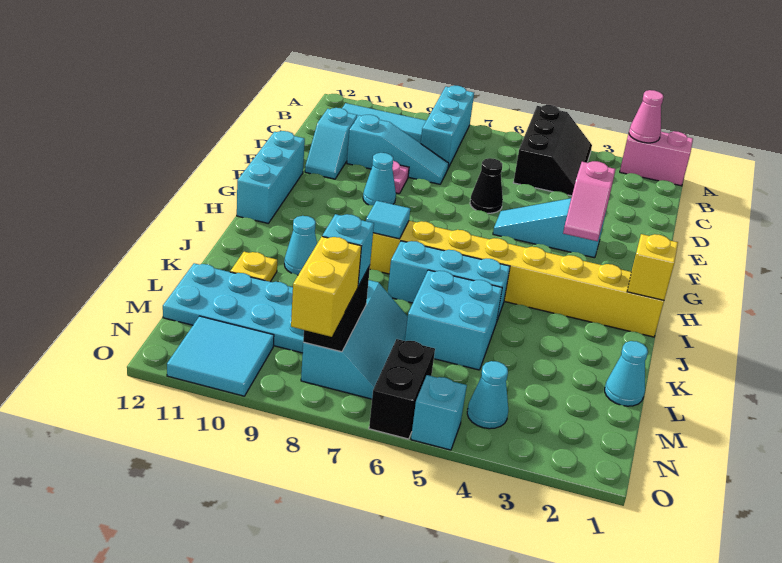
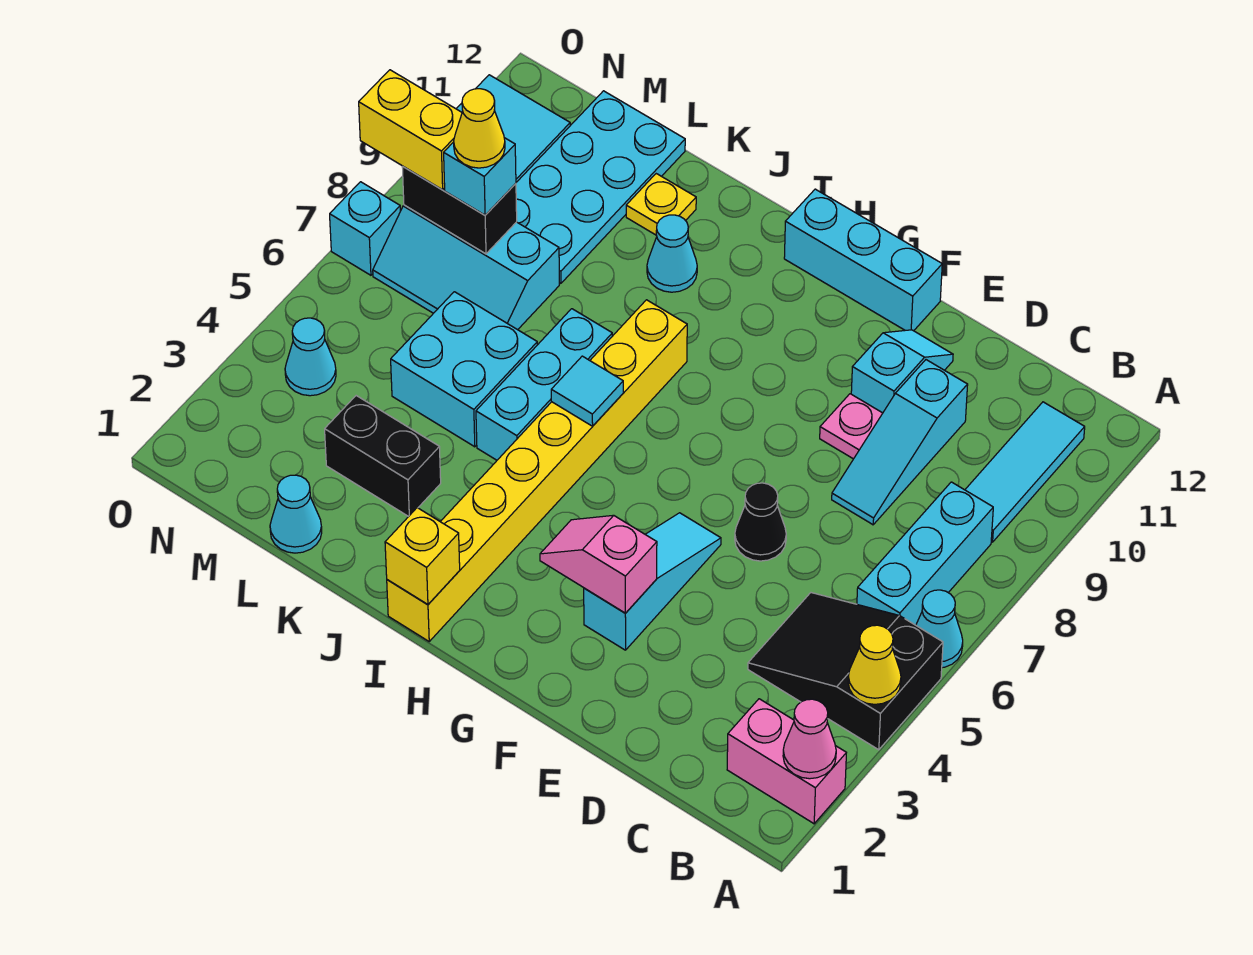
pink brick A1:A2 level 1 -> pink brick A2:B2 level 1
black slope A4:C5 level 1 top 5 -> black slope A4:C5 level 1 top A
none -> yellow cone A4 level 2
cyan brick A8:C8 level 1 -> cyan brick B6:B8 level 1
cyan slope D11:E11 level 1 top D -> cyan slope E10:E11 level 1 top 10
cyan cone F9 level 1 -> cyan cone A6 level 1
cyan tile I8 level 2 -> cyan tile I6 level 2
none -> yellow cone M8 level 4
black brick N6:O6 level 1 -> black brick K3:L3 level 1
cyan brick O5 level 1 -> cyan brick O7 level 1

